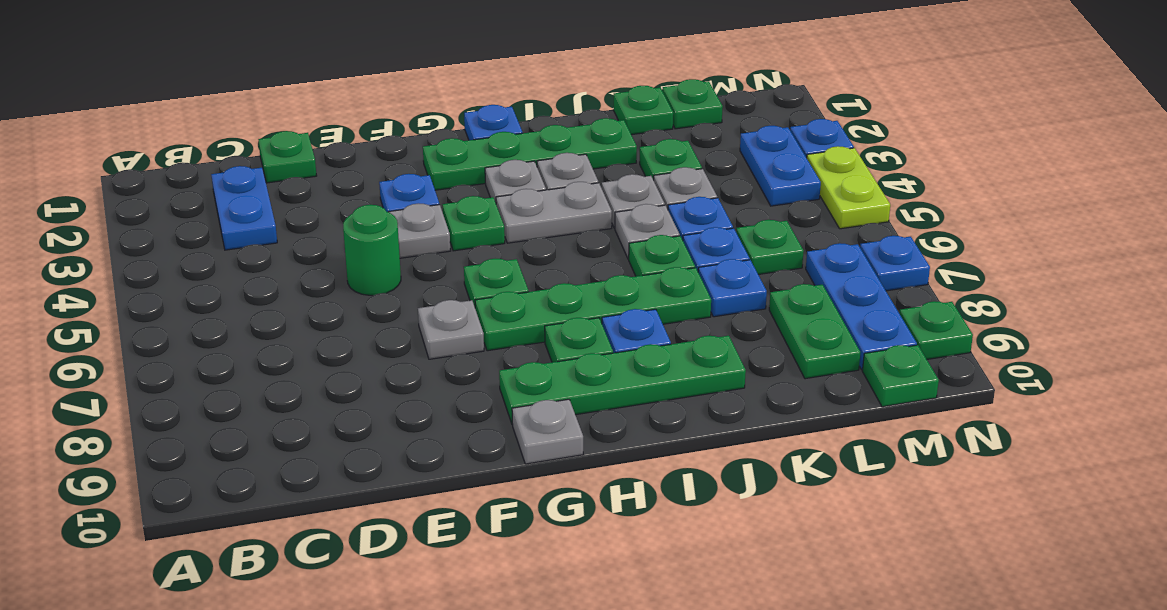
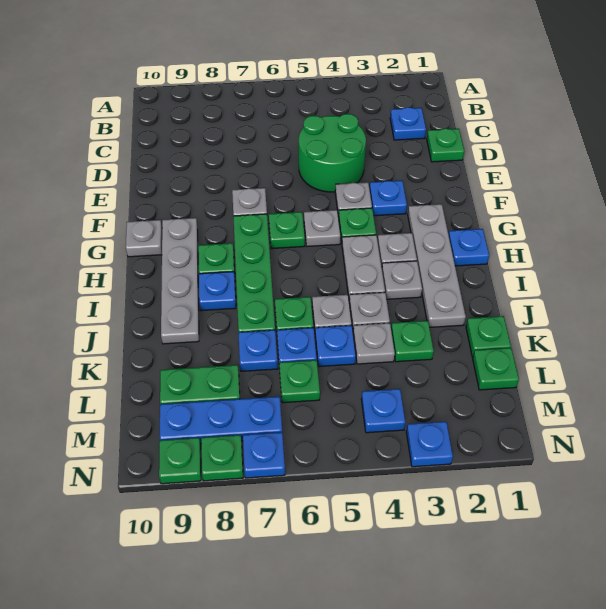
blue plate C2:C3 level 1 -> blue plate C2 level 1
green round brick E5 level 1 -> green round brick D4:E5 level 1
green plate G2:J2 level 1 -> grey plate G2:J2 level 1
none -> grey plate G5 level 1
green plate G9:J9 level 1 -> grey plate G9:J9 level 1
blue plate M3:M4 level 1 -> blue plate M4 level 1
green plate M10 level 1 -> green plate N8 level 1
lime plate N4:N5 level 1 -> none

